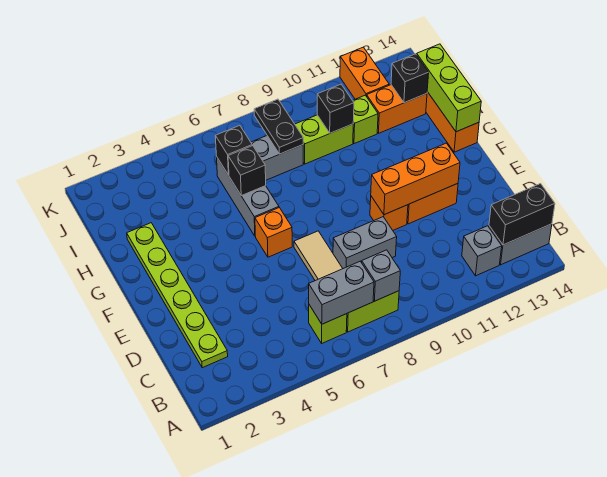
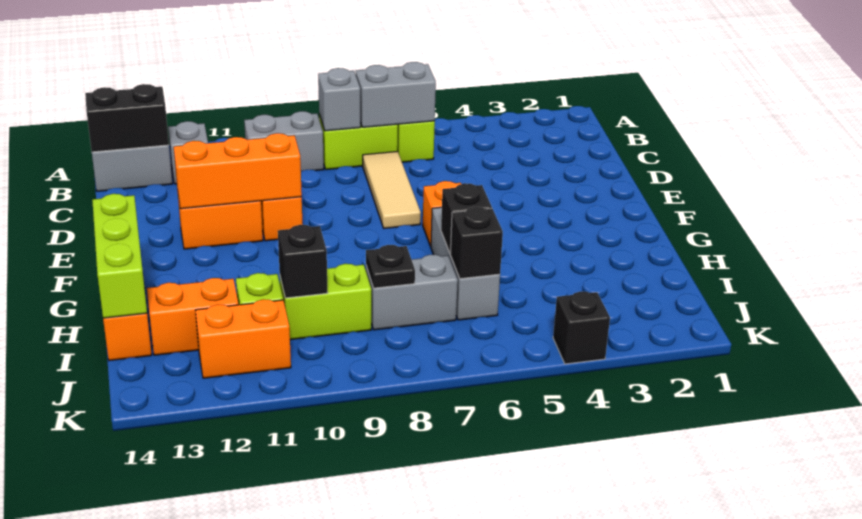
lime plate C2:H2 level 1 -> none
grey brick D8:D9 level 1 -> grey brick B9:B10 level 1
black plate I8:J8 level 2 -> black plate I8 level 2
black brick I13 level 2 -> black brick K4 level 1
orange brick J12:K12 level 1 -> orange brick J11:J12 level 1

